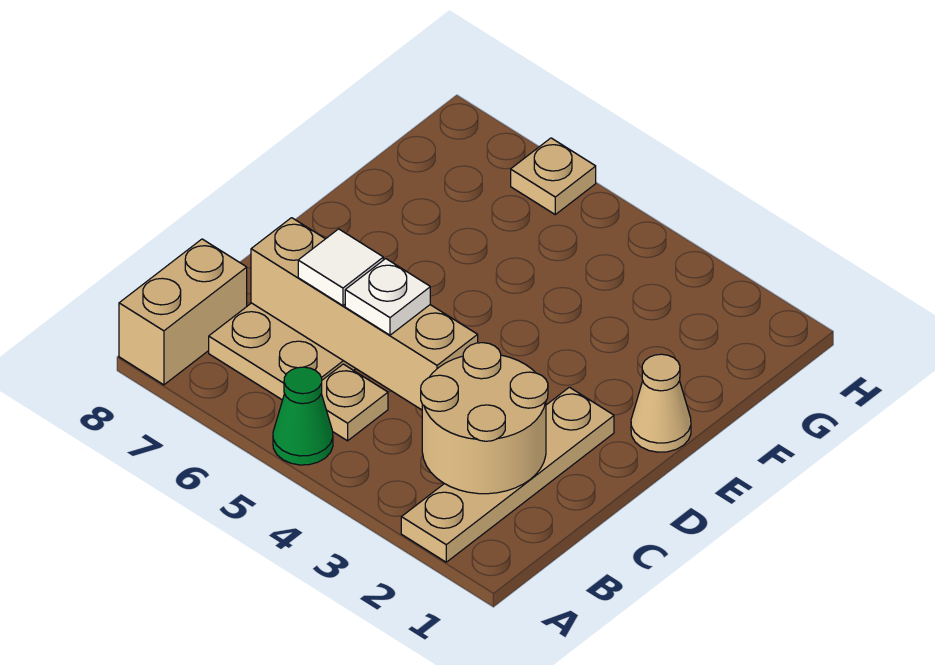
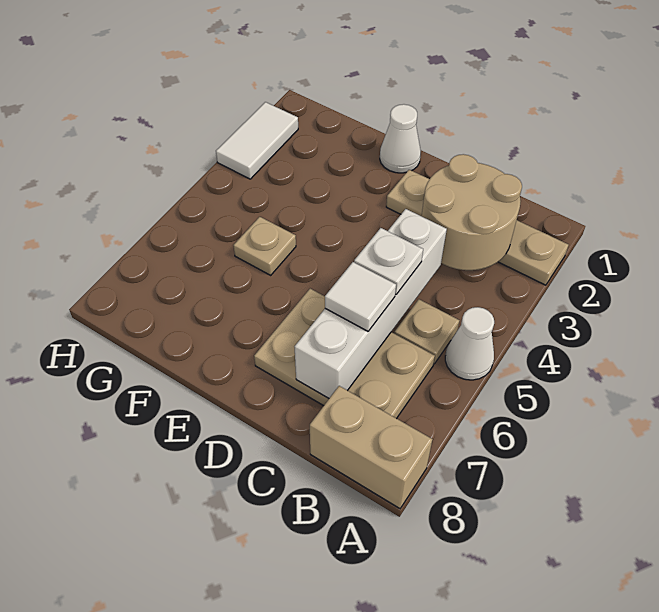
green cone A5 level 1 -> white cone A5 level 1
tan brick C4:C7 level 2 -> white brick C4:C7 level 2
tan cone E1 level 1 -> white cone E1 level 1
none -> white tile H2:H3 level 1
tan plate H6 level 1 -> tan plate F5 level 1

